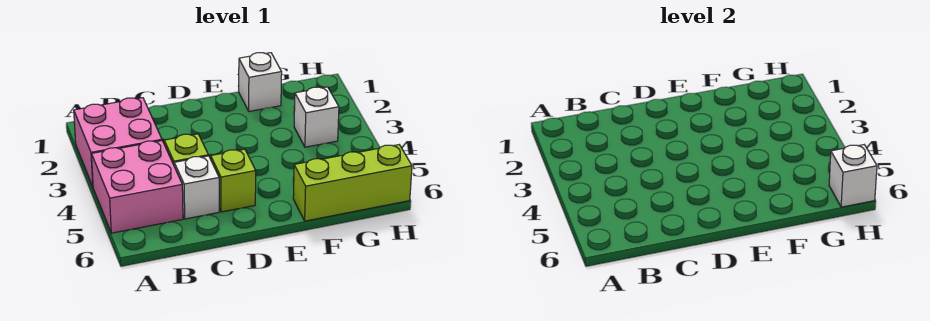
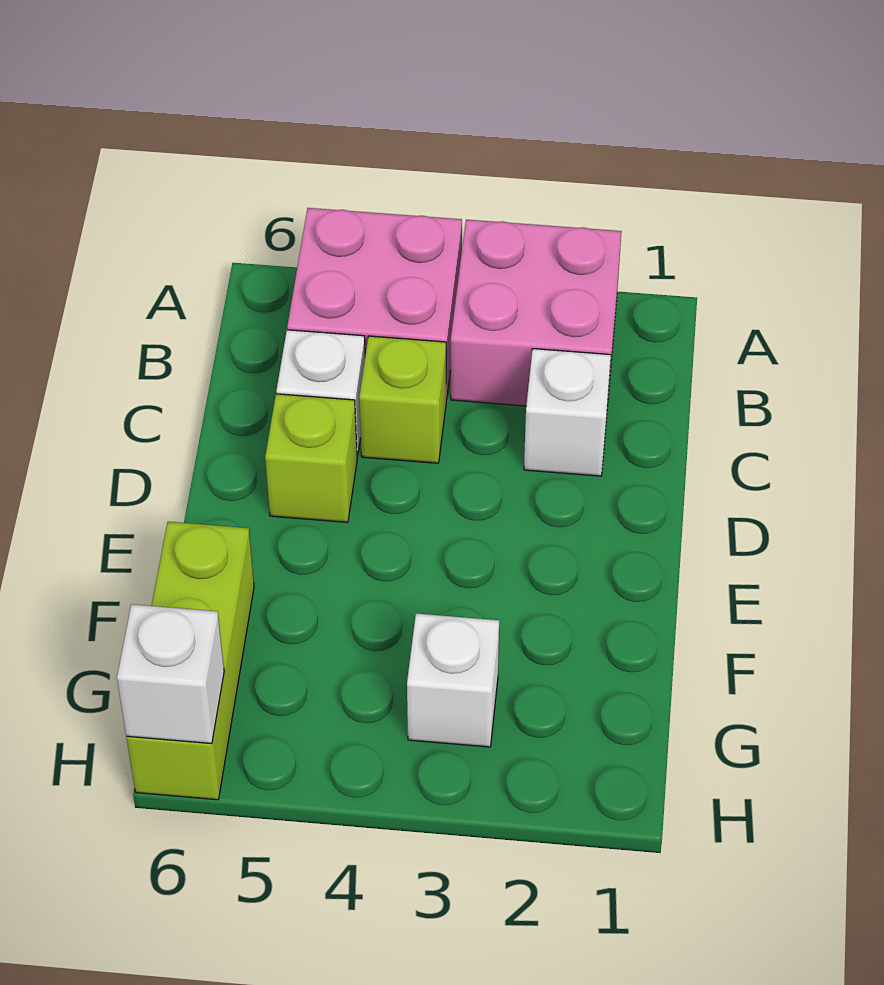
white brick F1 level 1 -> white brick C2 level 1

